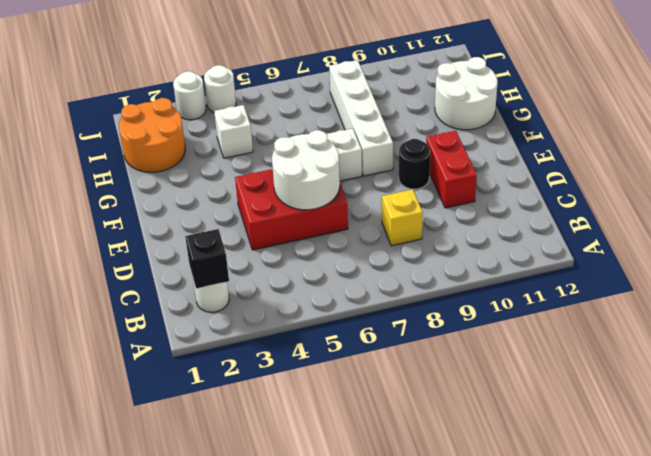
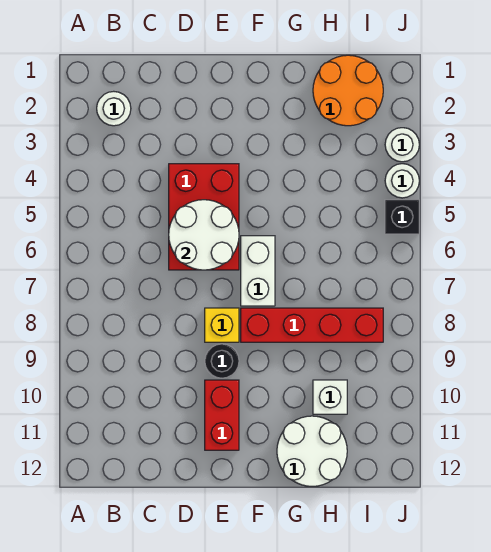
black brick B2 level 2 -> black brick J5 level 1
yellow brick C8 level 1 -> yellow brick E8 level 1
red brick D10:E10 level 1 -> red brick E10:E11 level 1
white brick F8:I8 level 1 -> red brick F8:I8 level 1
white brick H4 level 1 -> white brick H10 level 1

